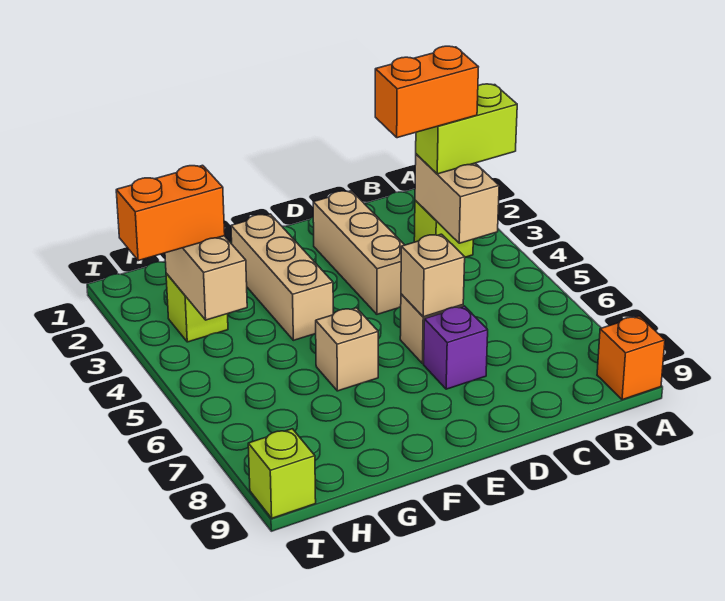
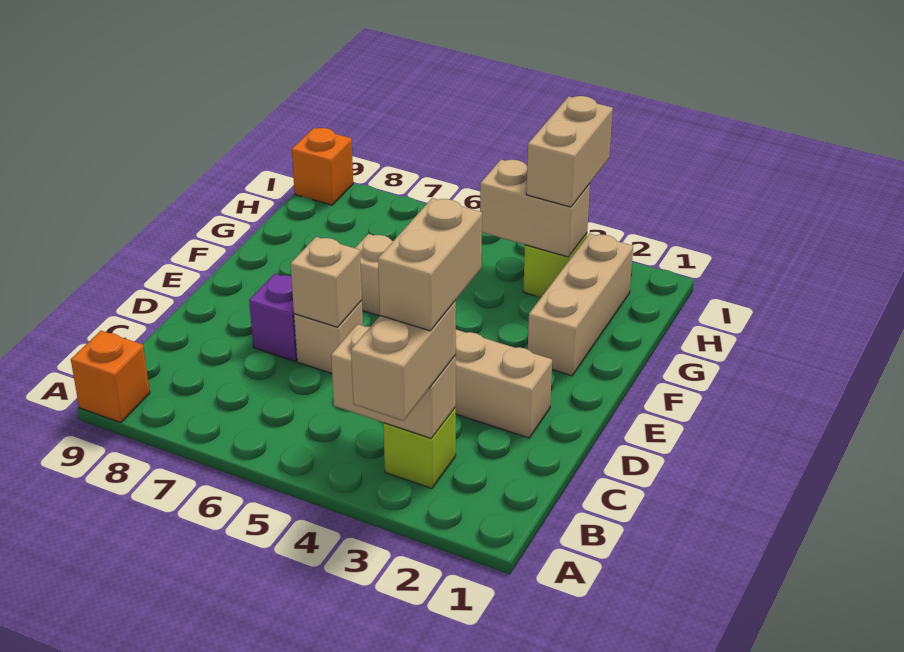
lime brick A3:B3 level 3 -> tan brick A3:B3 level 3
orange brick B3:C3 level 4 -> tan brick B3:C3 level 4
tan brick F2:F4 level 1 -> tan brick F2:H2 level 1
orange brick H3:I3 level 3 -> tan brick H3:I3 level 3
lime brick I9 level 1 -> orange brick I9 level 1

